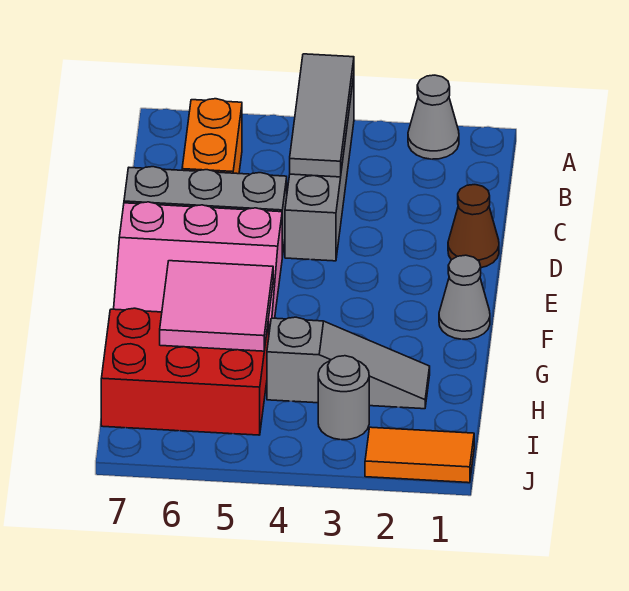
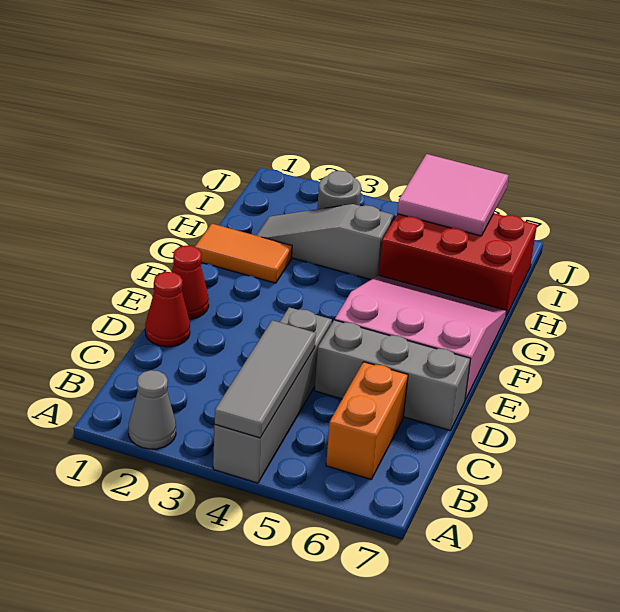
brown cone D1 level 1 -> red cone D1 level 1
none -> red cone E1 level 1
grey cone F1 level 1 -> none
pink tile G5:H6 level 2 -> pink tile I5:J6 level 2
orange tile J1:J2 level 1 -> orange tile G1:G2 level 1

